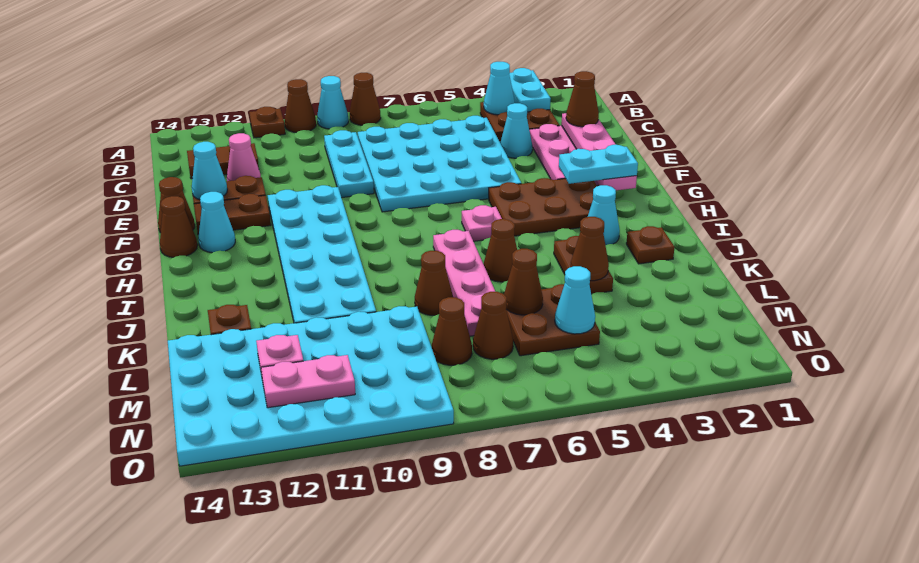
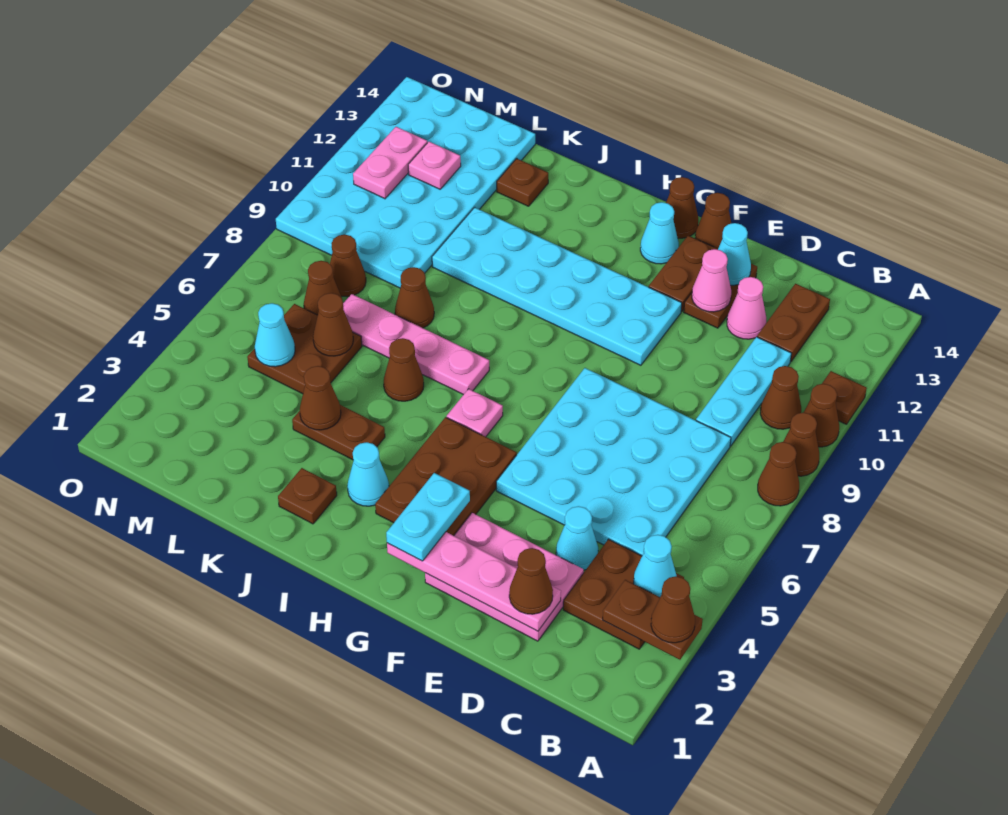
cyan plate A3:B3 level 2 -> brown plate A3:B3 level 2
none -> brown cone A3 level 3
cyan cone A9 level 1 -> brown cone A9 level 1
none -> brown cone B10 level 1
cyan plate C9:E9 level 1 -> cyan plate C9:C11 level 1
none -> pink cone E12 level 2

